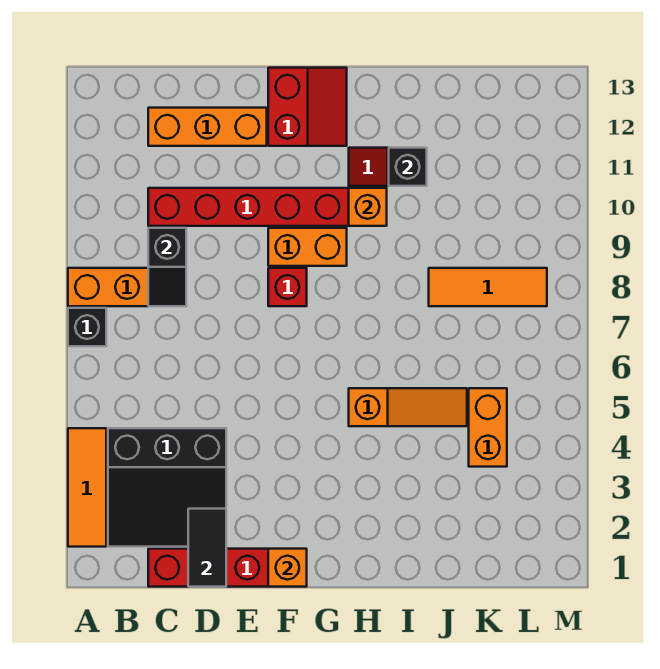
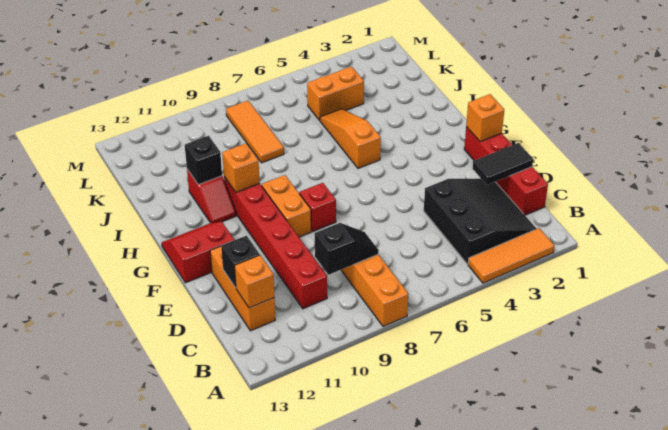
black brick A7 level 1 -> black brick D12 level 2
none -> orange brick C12 level 2

